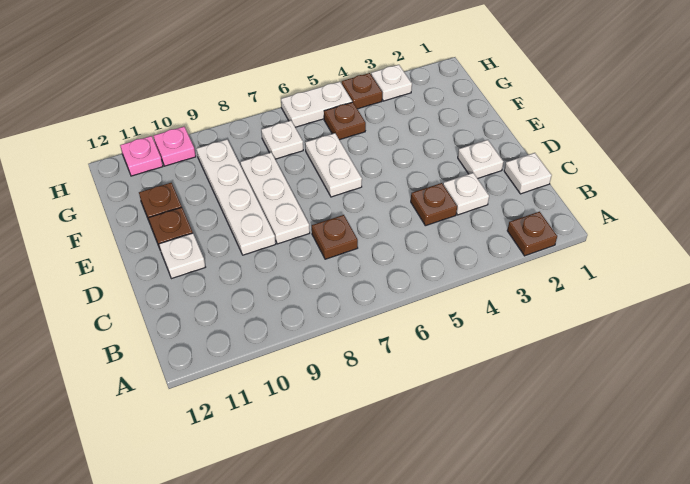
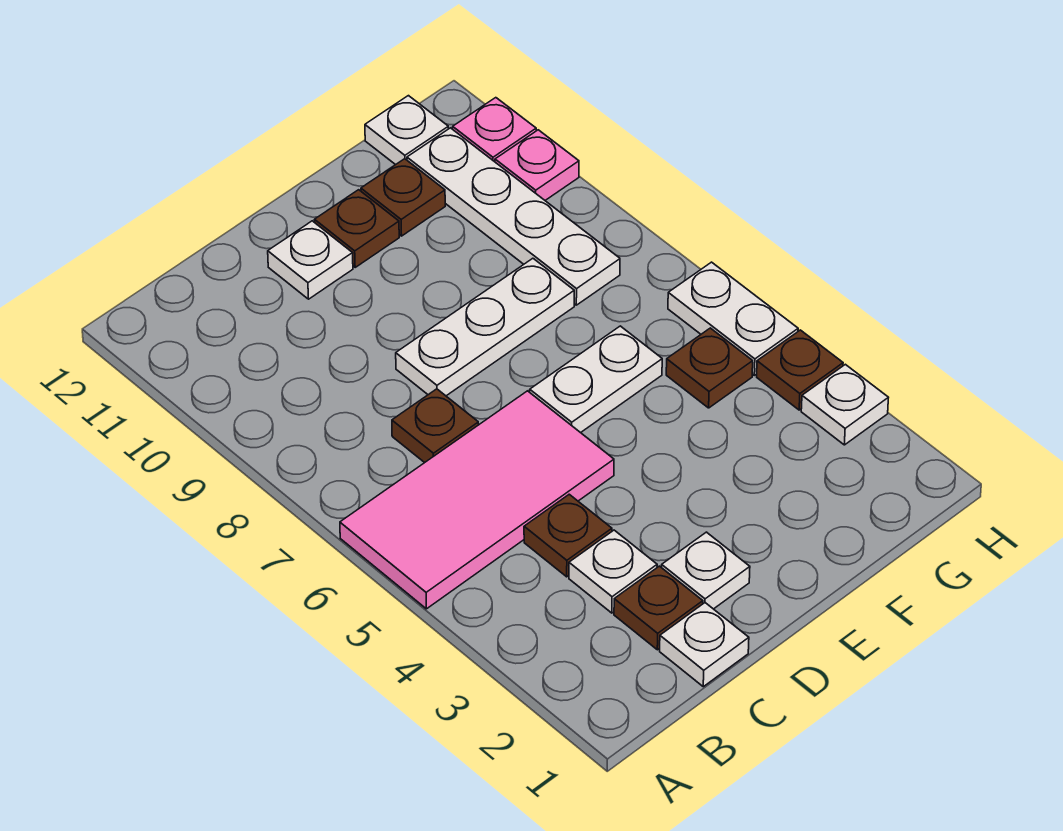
brown plate A2 level 1 -> brown plate C2 level 1
none -> pink tile A5:D6 level 1
white plate D9:G9 level 1 -> white plate G8:G11 level 1
white plate G7 level 1 -> white plate G12 level 1

